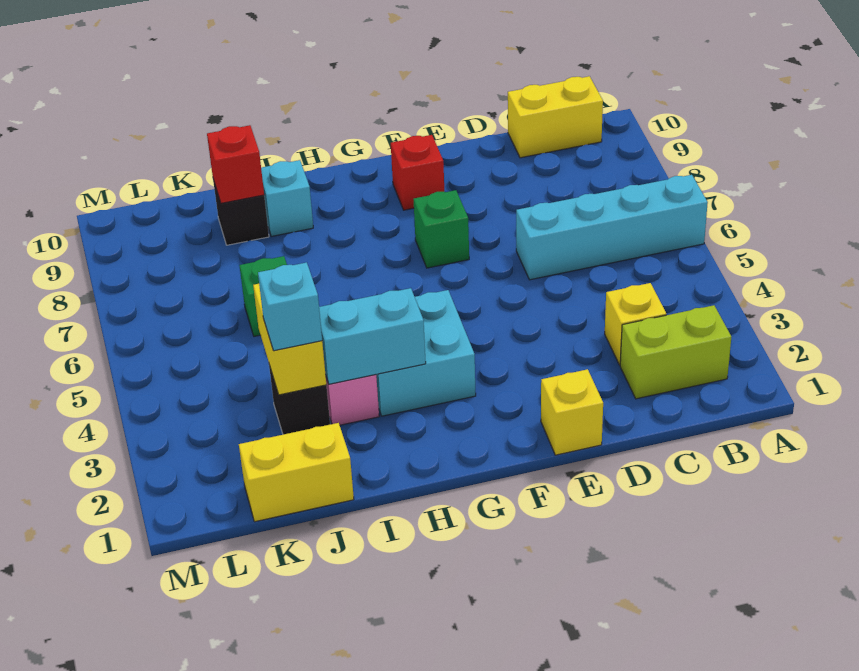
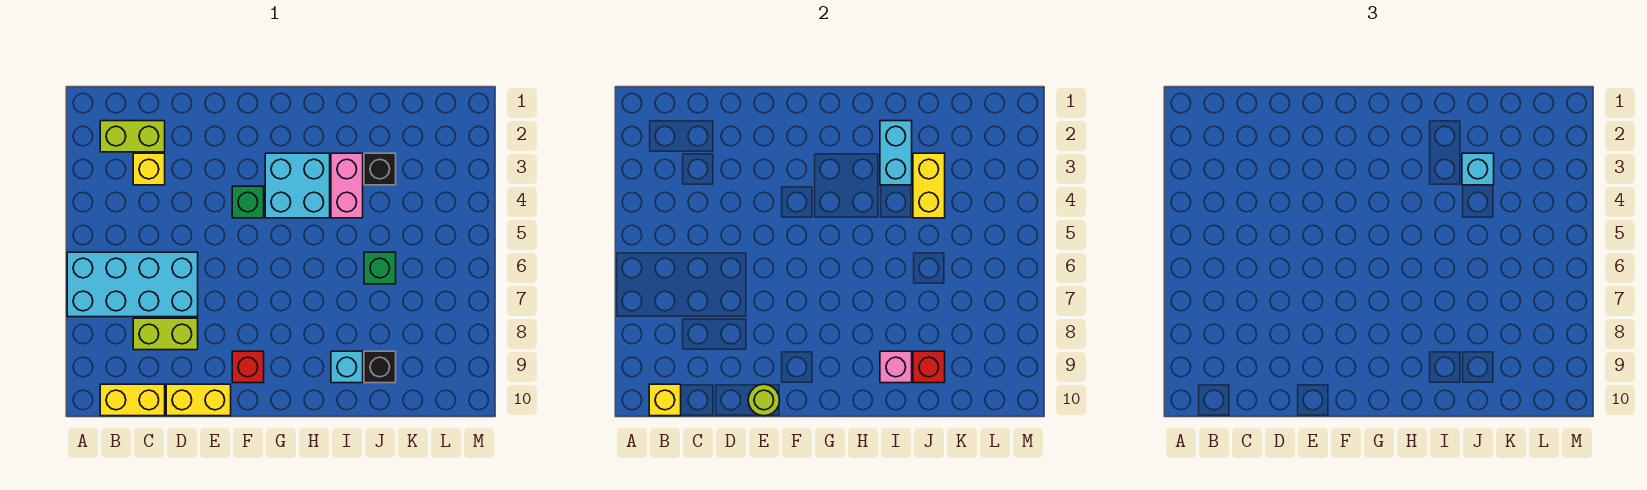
cyan brick A6:D6 level 1 -> cyan brick A6:D7 level 1
none -> lime brick C8:D8 level 1
yellow brick E1 level 1 -> yellow brick B10 level 2
none -> lime round brick E10 level 2
green brick F7 level 1 -> green brick F4 level 1
cyan brick H3:I3 level 2 -> cyan brick I2:I3 level 2
none -> pink brick I9 level 2
yellow brick J1:K1 level 1 -> yellow brick D10:E10 level 1

